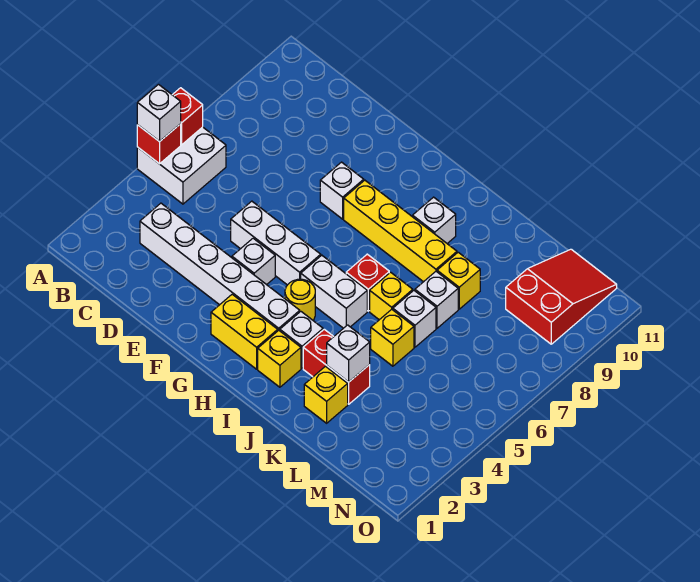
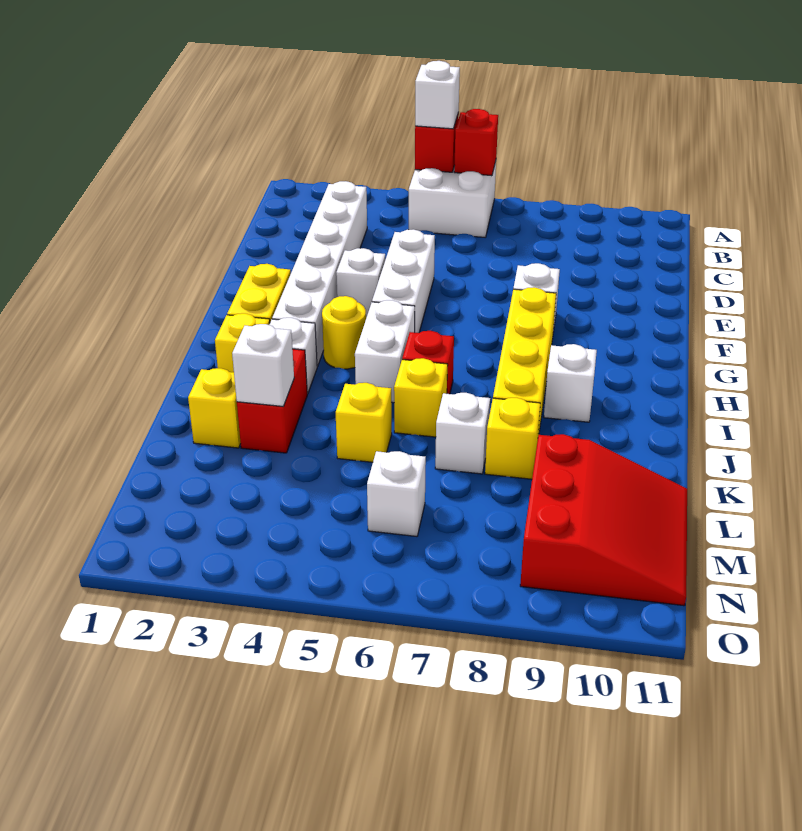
white brick K6 level 1 -> white brick M6 level 1
red slope M9:N11 level 1 top 9 -> red slope L9:N11 level 1 top 9

